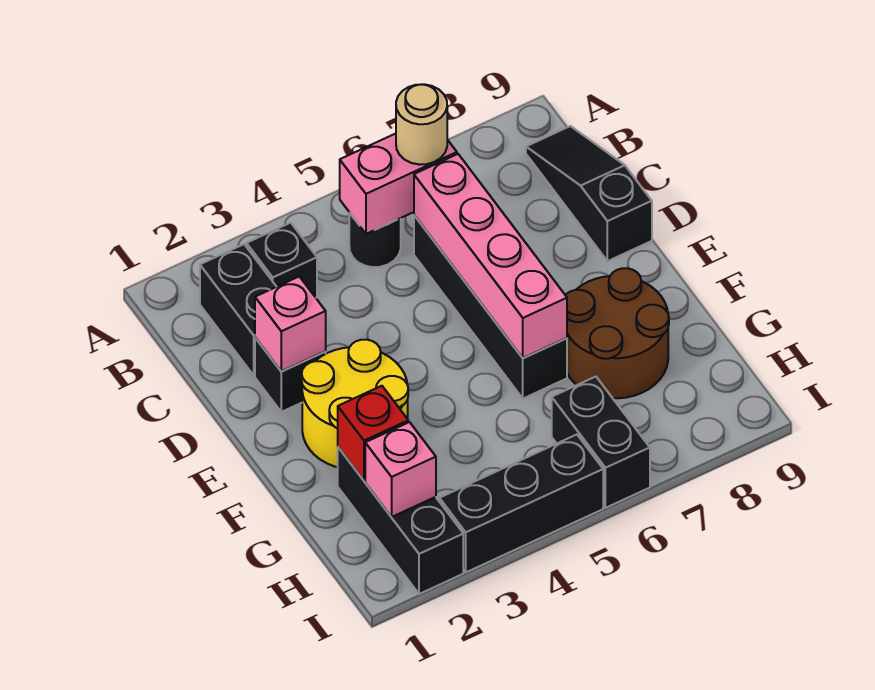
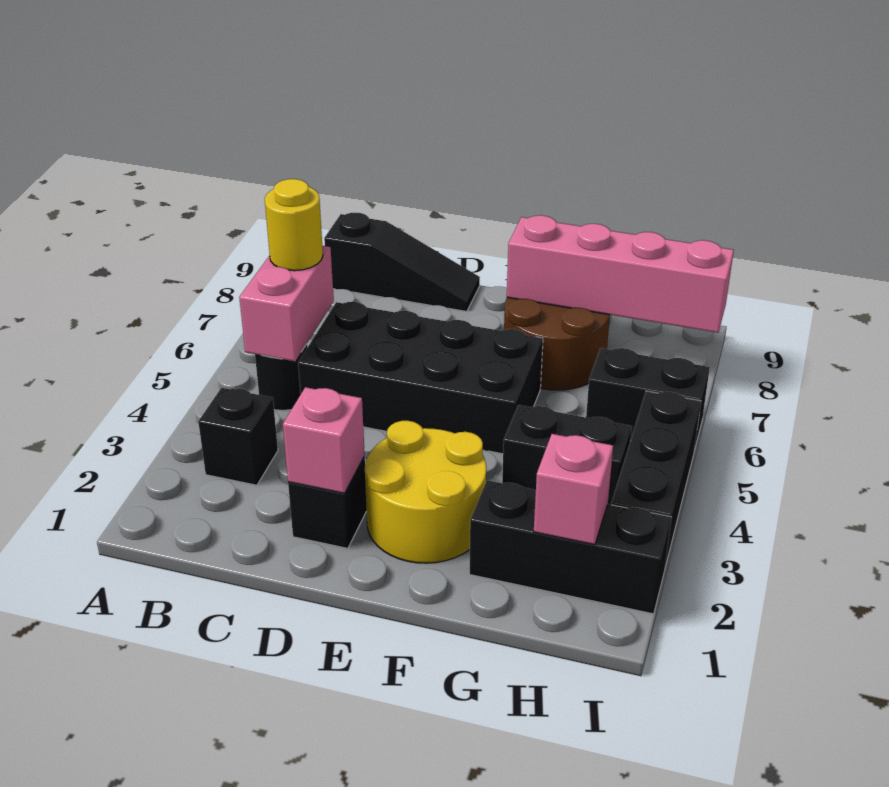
black brick B2:C2 level 1 -> black brick G4:H4 level 1
tan round brick B6 level 3 -> yellow round brick B6 level 3
black slope B9:D9 level 1 top D -> black slope B9:D9 level 1 top B
black brick C6:F6 level 1 -> black brick C5:F6 level 1
pink brick C6:F6 level 2 -> pink brick F8:I8 level 2
red brick G2 level 2 -> none

